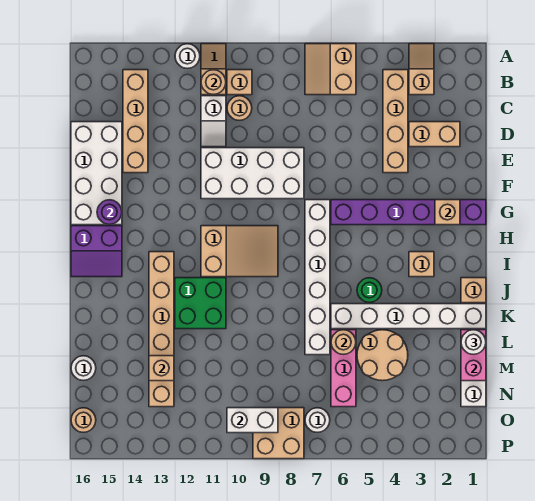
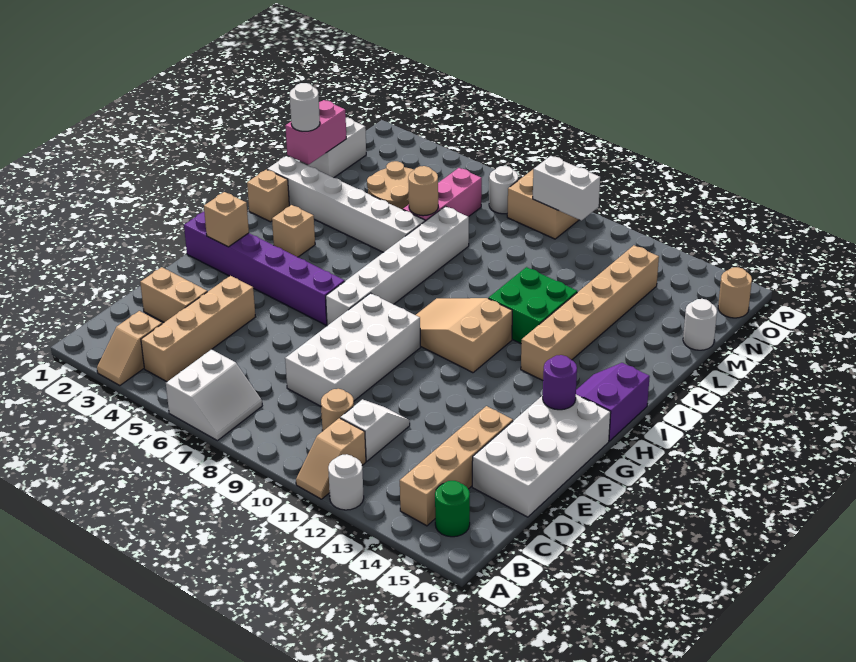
tan slope A6:B7 level 1 top 6 -> white slope A6:B7 level 1 top 6
tan brick B10 level 1 -> none
tan round brick B11 level 2 -> none
white brick E8:F11 level 1 -> white brick D8:G9 level 1
purple slope H15:I16 level 1 top H -> purple slope H15:I16 level 1 top 16
green round brick J5 level 1 -> green round brick B15 level 1
tan brick M13 level 2 -> none

